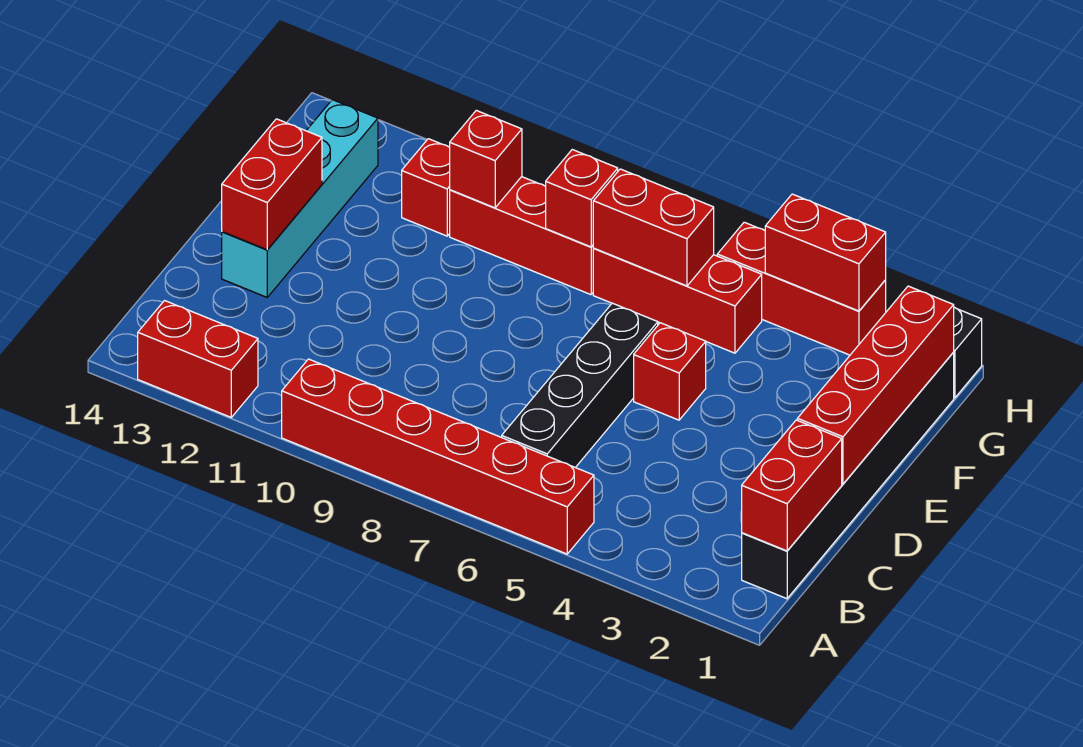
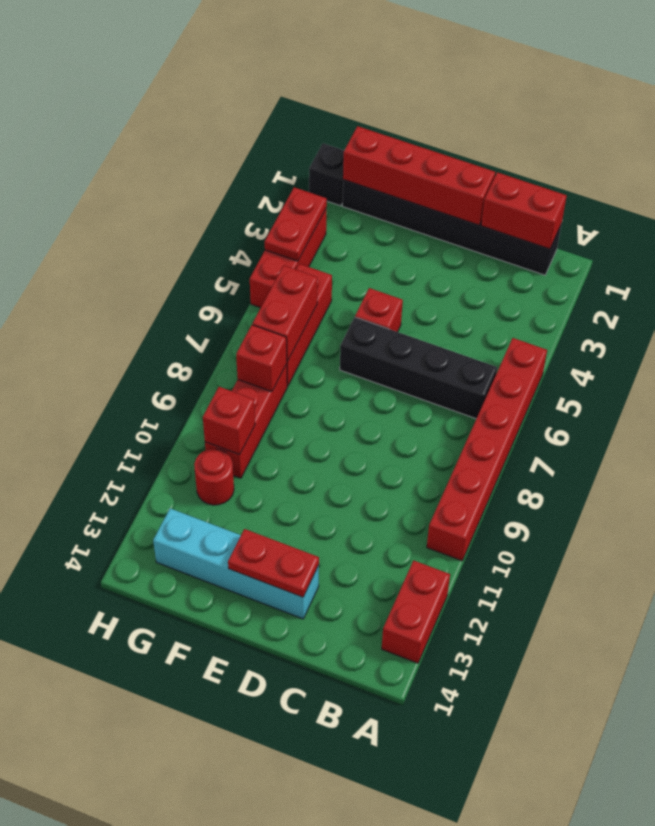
red brick D13:E13 level 2 -> red plate D13:E13 level 2
red brick G11 level 1 -> red round brick G11 level 1
red brick H3:H4 level 2 -> red plate H3:H4 level 2

